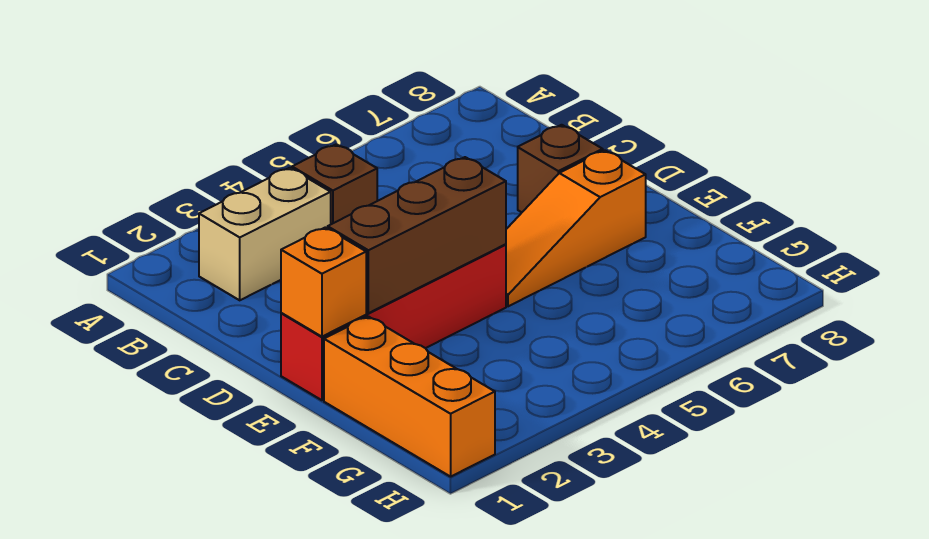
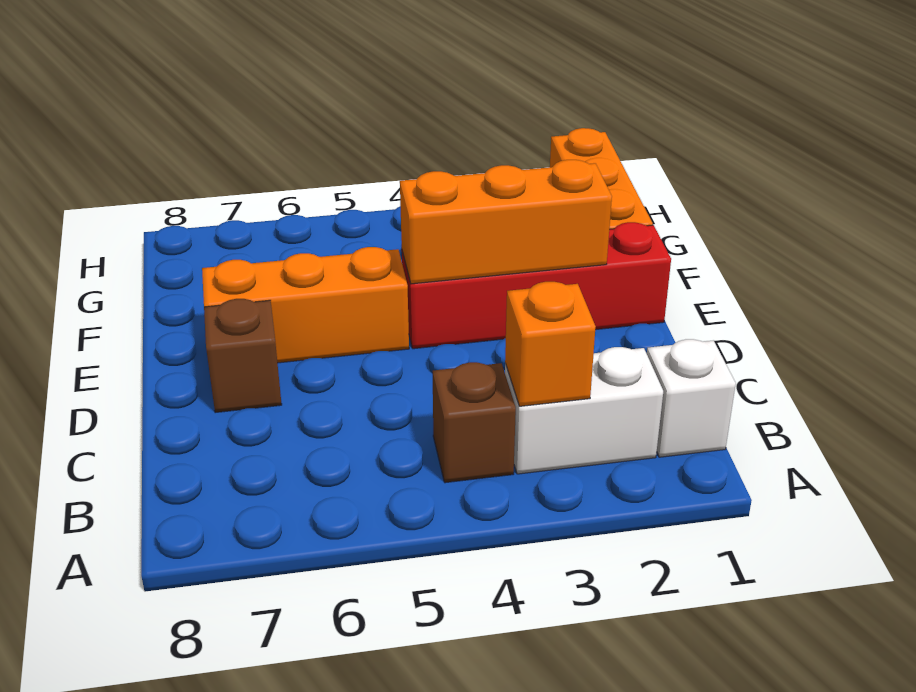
none -> white brick B1 level 1
tan brick B2:B3 level 1 -> white brick B2:B3 level 1
orange brick E1 level 2 -> orange brick B3 level 2
brown brick E2:E4 level 2 -> orange brick E2:E4 level 2
orange slope E5:E7 level 1 top 7 -> orange brick E5:E7 level 1

